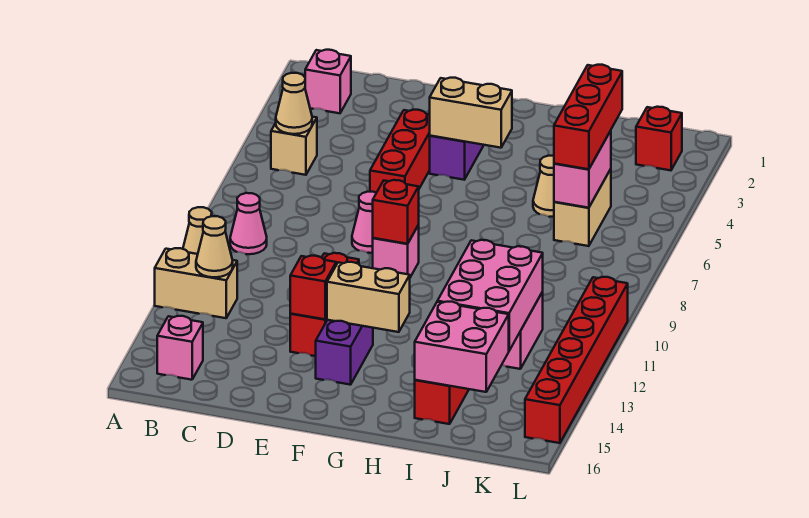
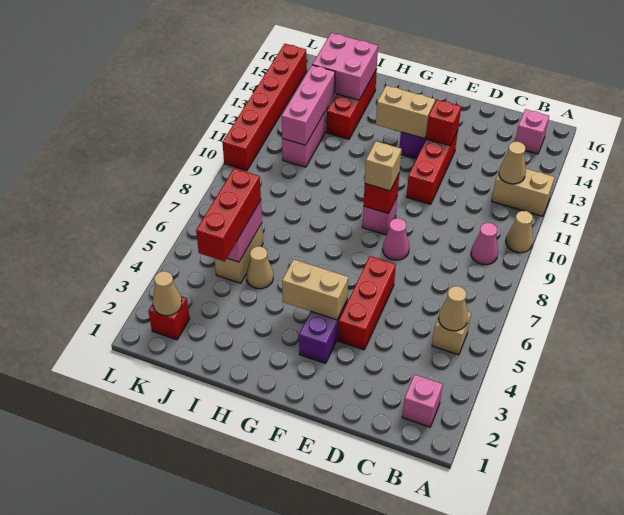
none -> tan brick F9 level 3
pink brick I11:J13 level 2 -> pink brick J11:J13 level 2
none -> tan cone K2 level 2

